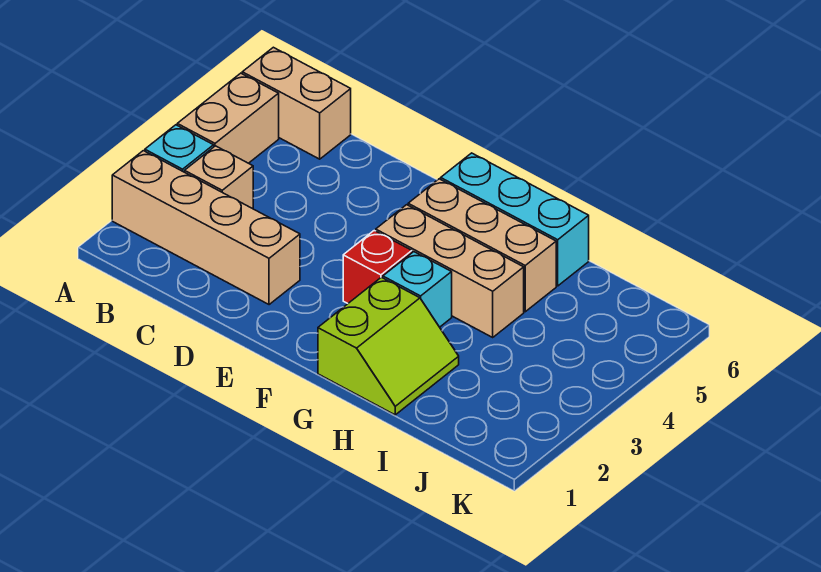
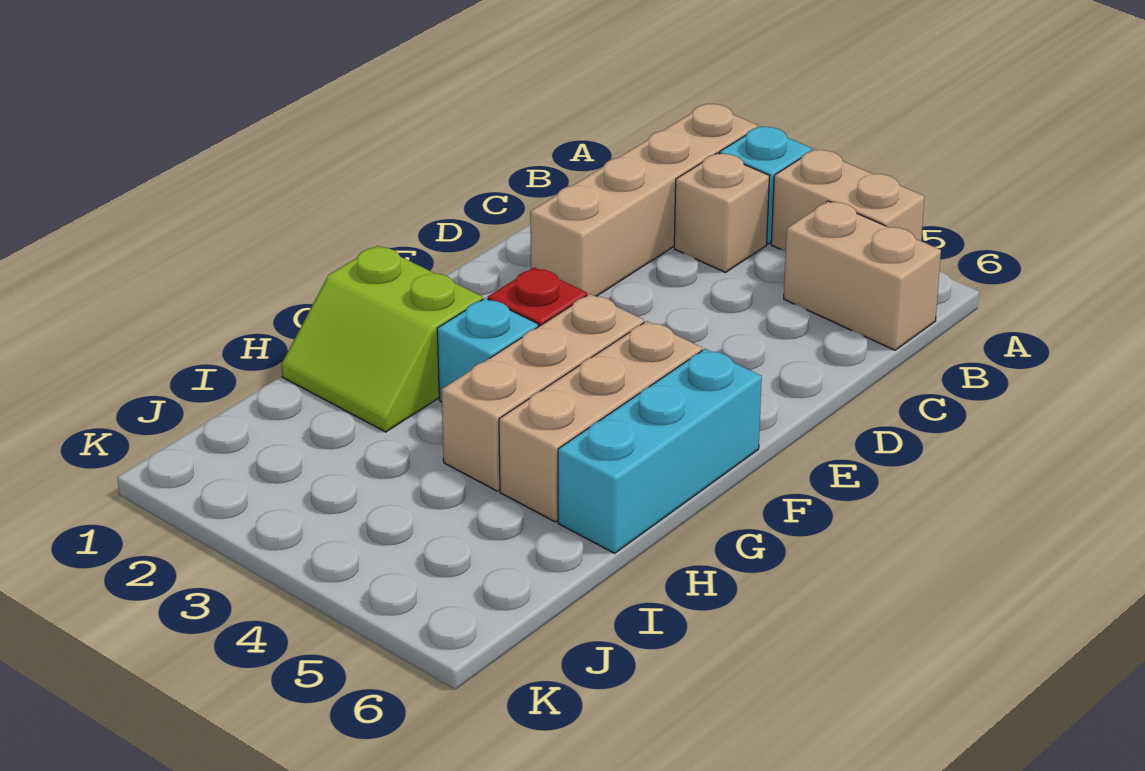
tan brick A6:B6 level 1 -> tan brick B5:B6 level 1

